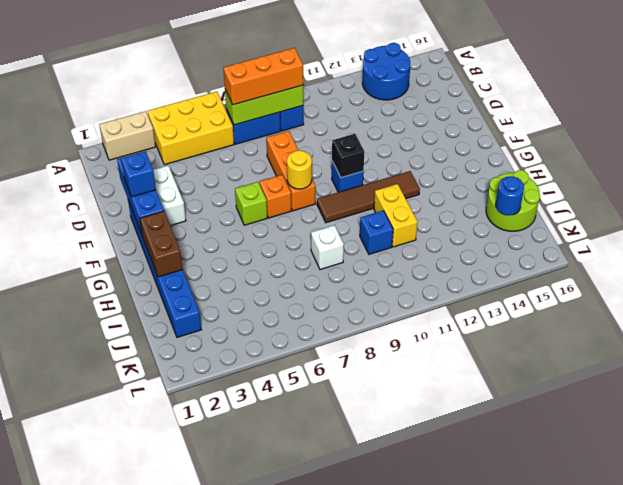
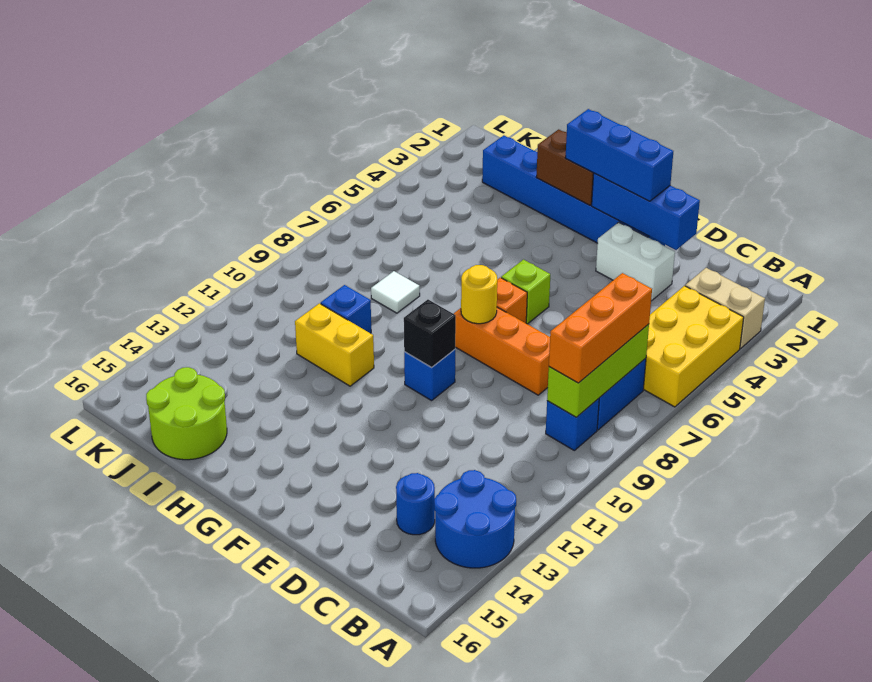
tan brick A2:A3 level 1 -> tan brick A3:B3 level 1
blue brick E2 level 3 -> blue brick E2:G2 level 3
brown tile G9:G12 level 1 -> none
white brick I8 level 1 -> white tile I8 level 1
blue round brick J15 level 2 -> blue round brick C14 level 1

